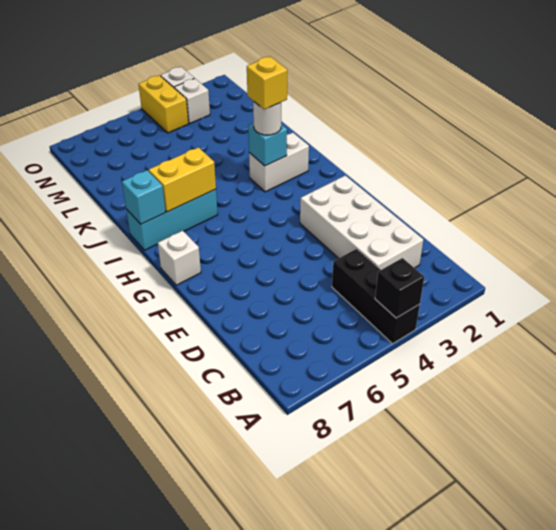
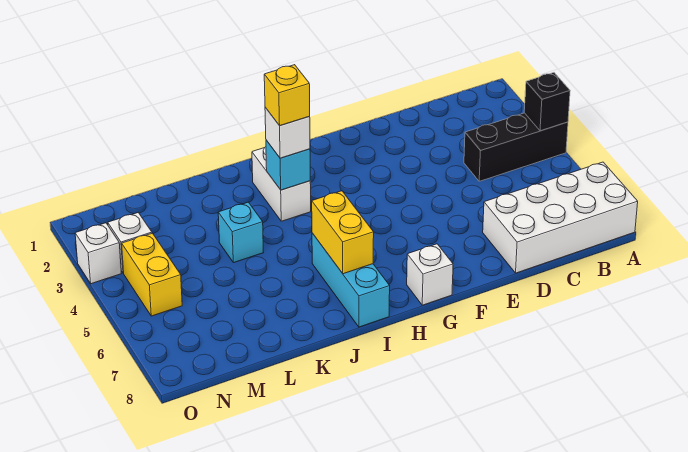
white brick C2:F3 level 1 -> white brick A7:D8 level 1
white round brick I3 level 3 -> white brick I3 level 3
cyan brick I8 level 2 -> cyan brick K4 level 1
yellow brick N4:O4 level 1 -> yellow brick N4:N5 level 1

